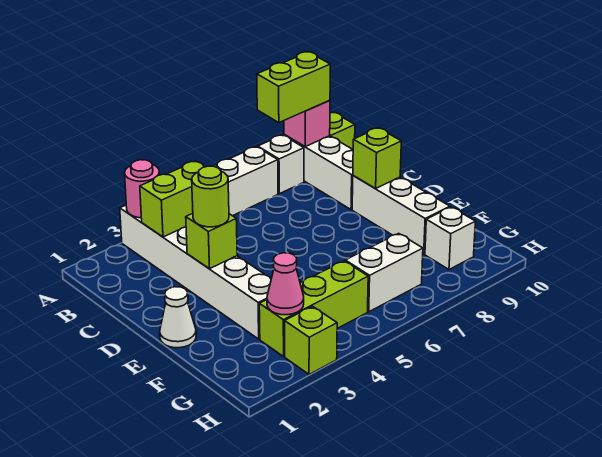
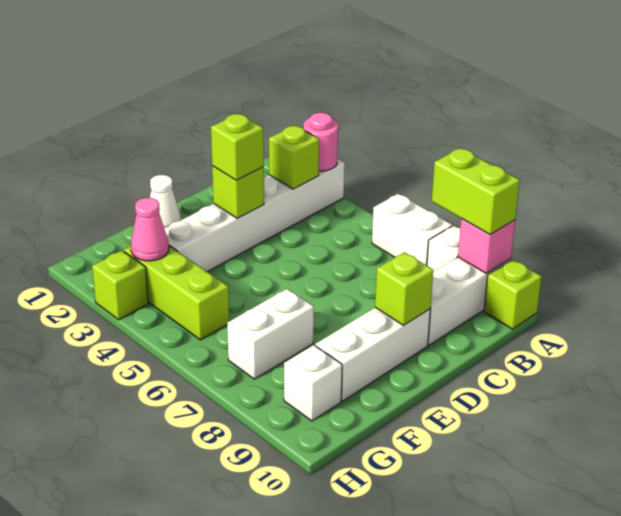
lime brick B3:B4 level 2 -> lime brick B3 level 2
lime round brick D3 level 3 -> lime brick D3 level 3
white brick G6:G7 level 1 -> white brick F7:G7 level 1

